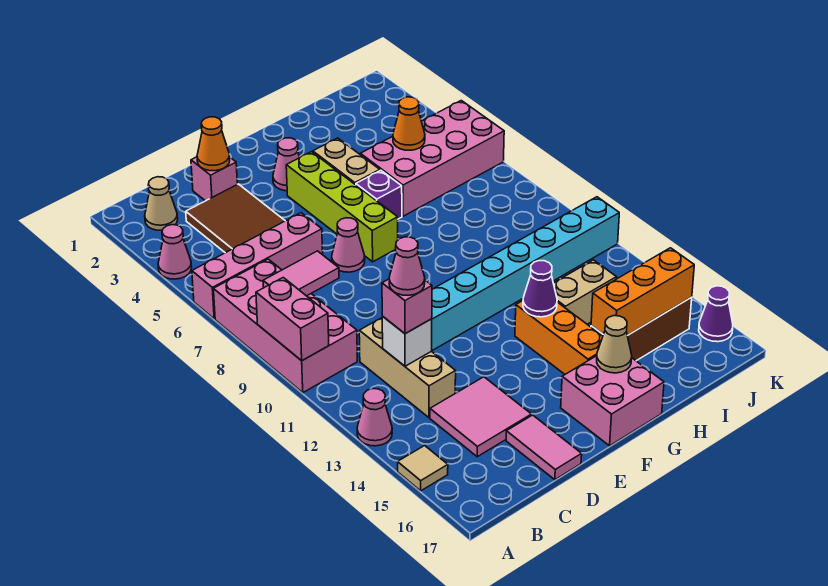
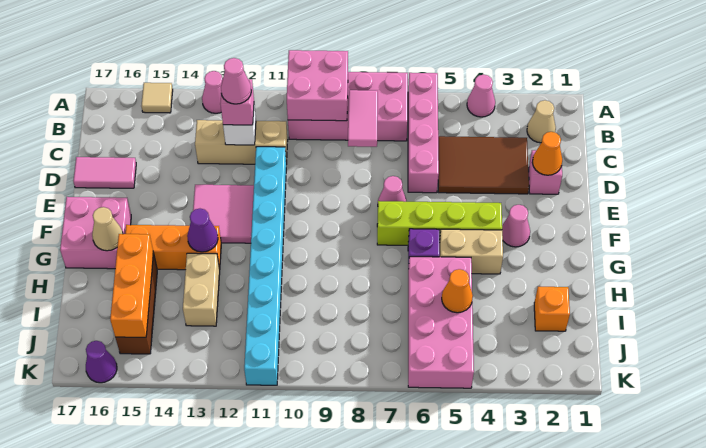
pink brick A9:A10 level 2 -> pink brick A9:B10 level 2
pink tile C14:D15 level 1 -> pink tile E12:F13 level 1
none -> orange brick I2 level 1

